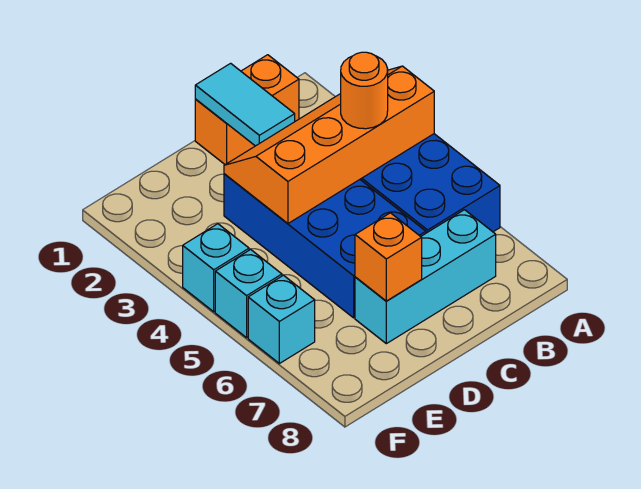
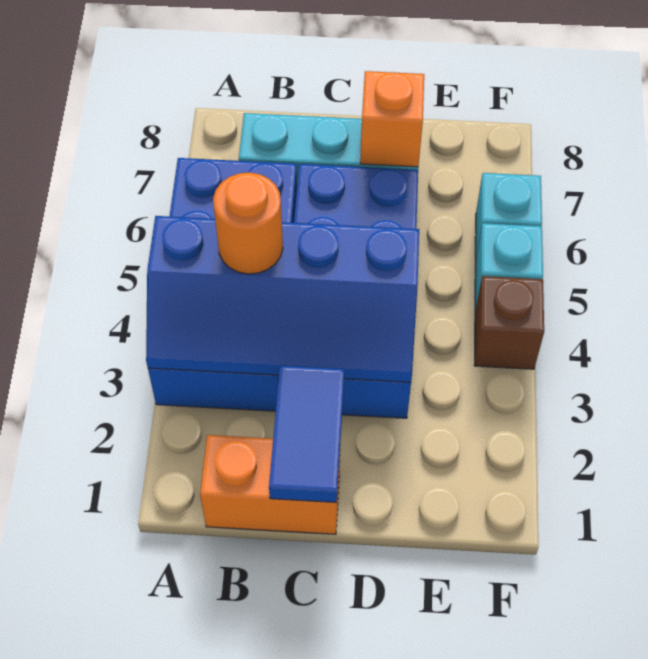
orange slope A3:D4 level 2 top 4 -> blue slope A3:D4 level 2 top 4
cyan tile C1:C2 level 2 -> blue tile C1:C2 level 2
cyan brick F4 level 1 -> brown brick F4 level 1

